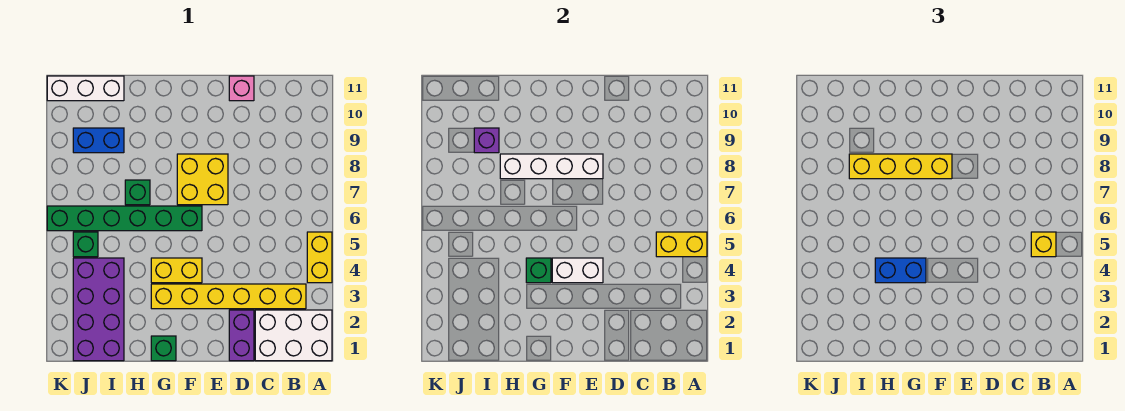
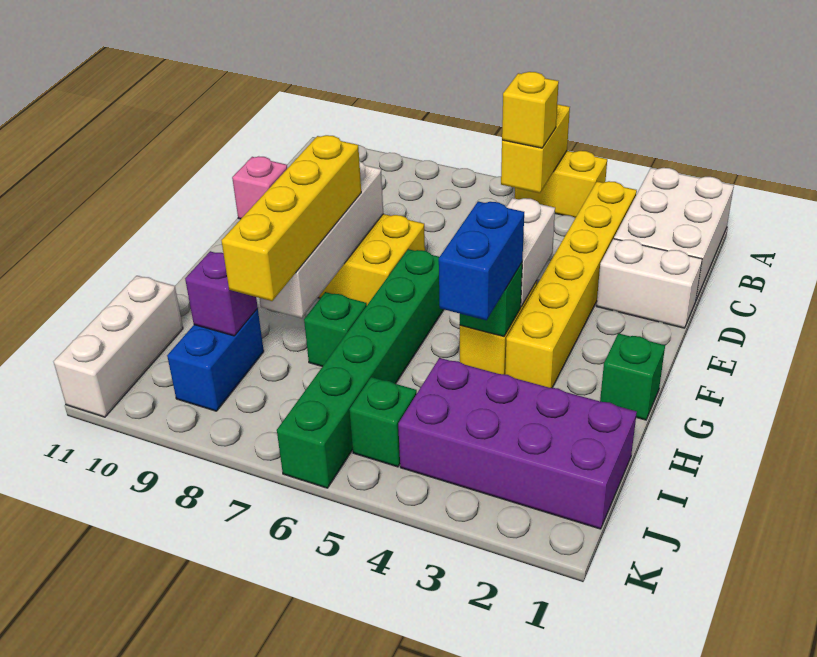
purple brick D1:D2 level 1 -> white brick D1:D2 level 1

